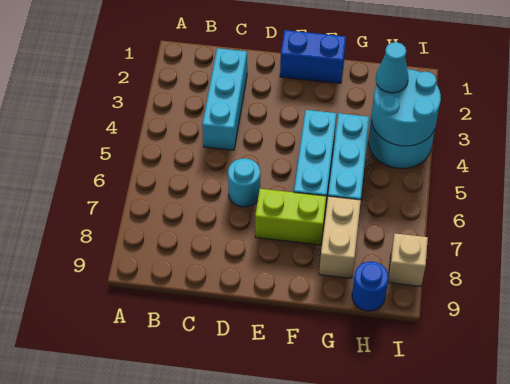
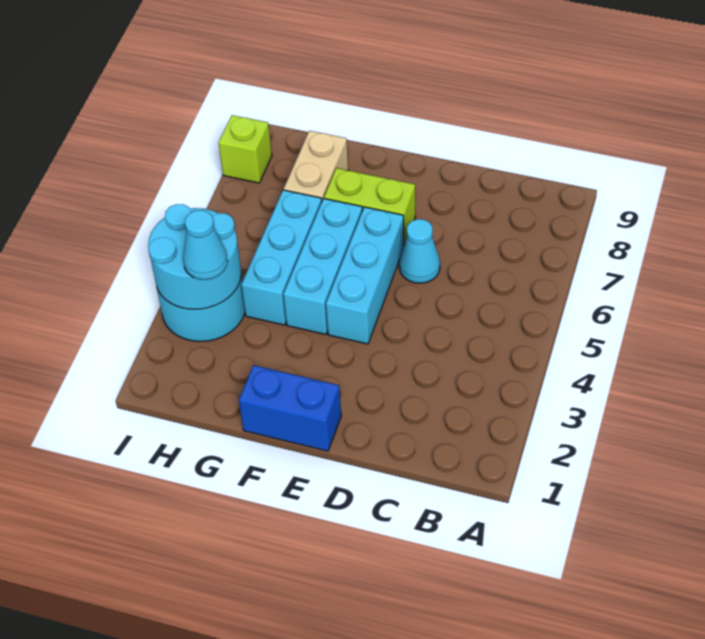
cyan brick C2:C4 level 1 -> cyan brick E4:E6 level 1
cyan round brick D6 level 1 -> cyan cone D6 level 1
blue round brick H9 level 1 -> none
tan brick I8 level 1 -> lime brick I8 level 1

